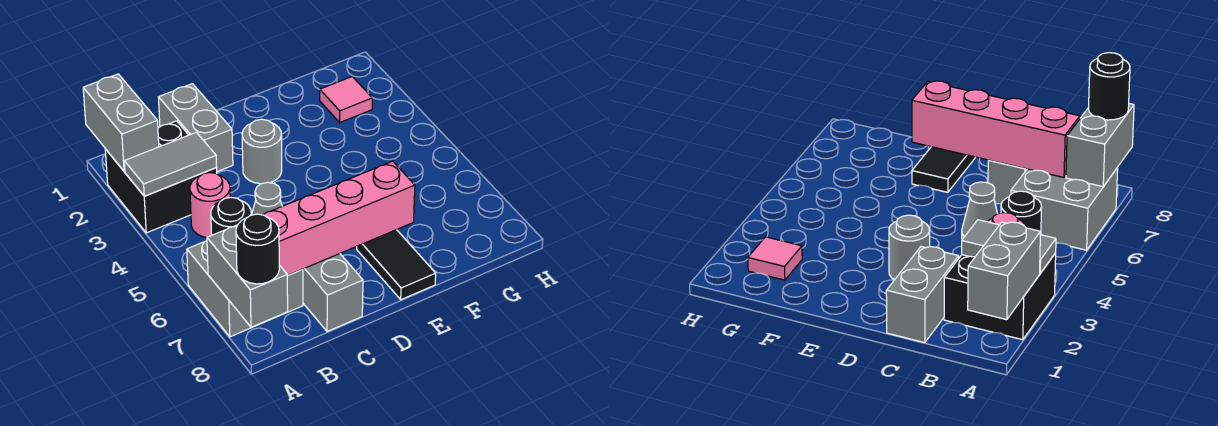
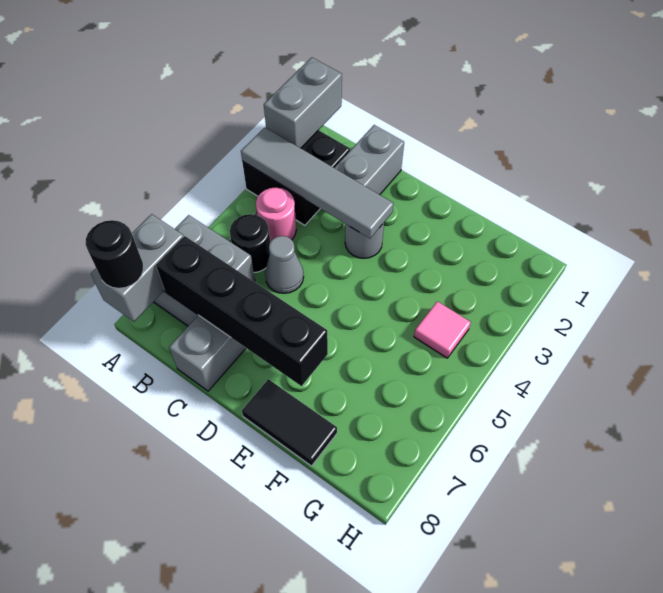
grey tile A3:B3 level 2 -> grey tile A3:D3 level 2
pink brick B7:E7 level 2 -> black brick B7:E7 level 2
black tile E7:E8 level 1 -> black tile E8:F8 level 1
pink tile G2 level 1 -> pink tile G4 level 1

